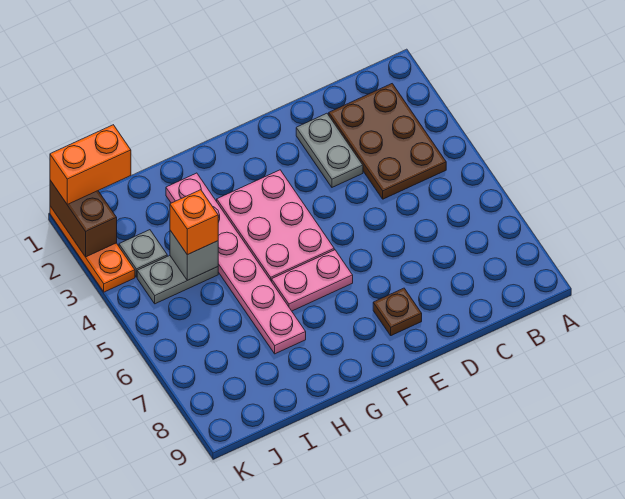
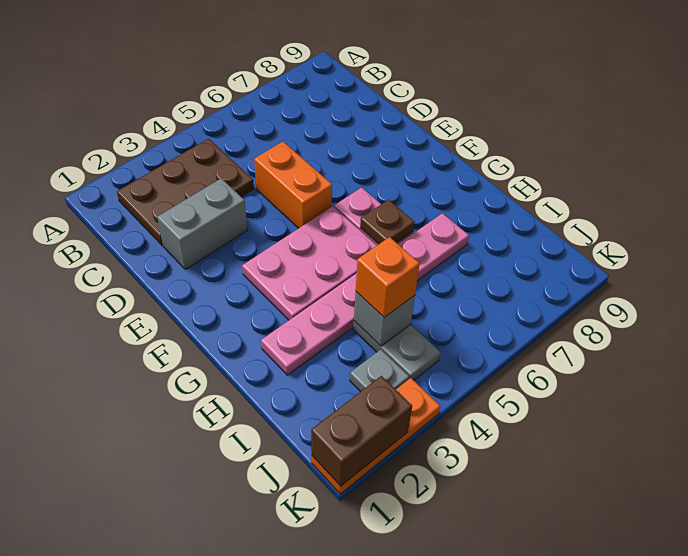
grey plate D2:D3 level 1 -> grey brick D2:D3 level 1
brown plate E8 level 1 -> brown plate G6 level 2
orange brick J1:K1 level 3 -> orange brick D5:E5 level 1

